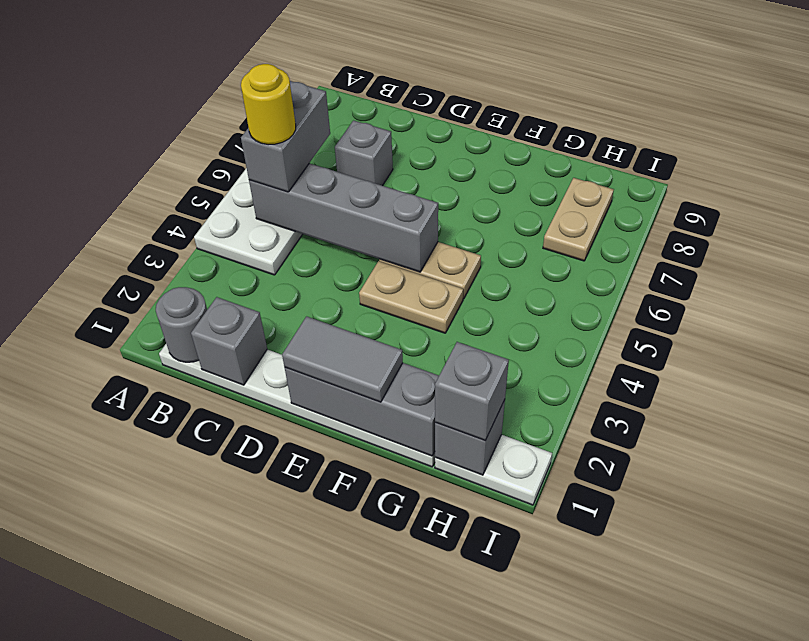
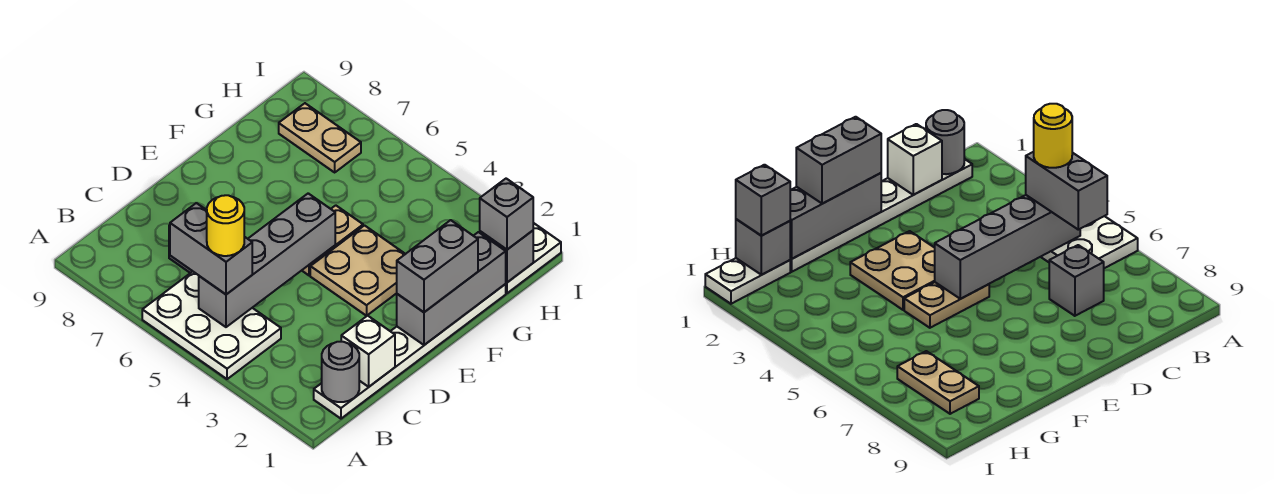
grey brick C1 level 2 -> white brick C1 level 2
grey tile E1:F1 level 3 -> grey brick E1:F1 level 3
tan plate E4:F4 level 1 -> tan plate E3:F4 level 1

